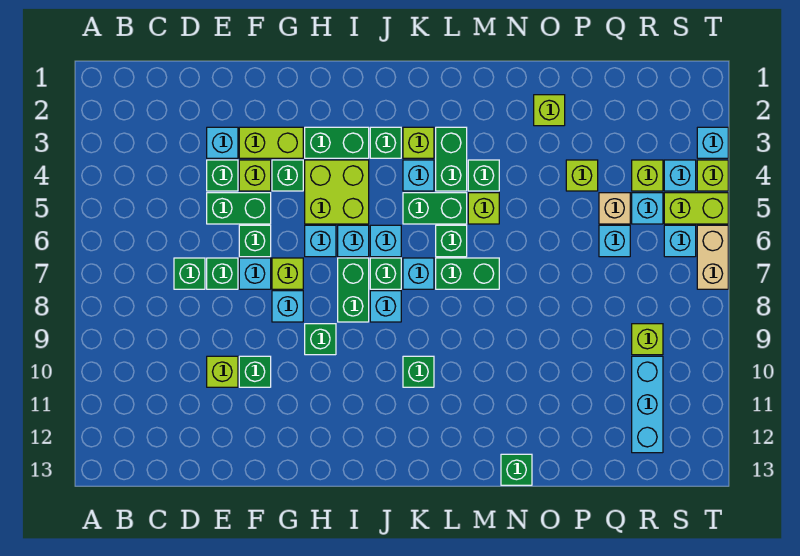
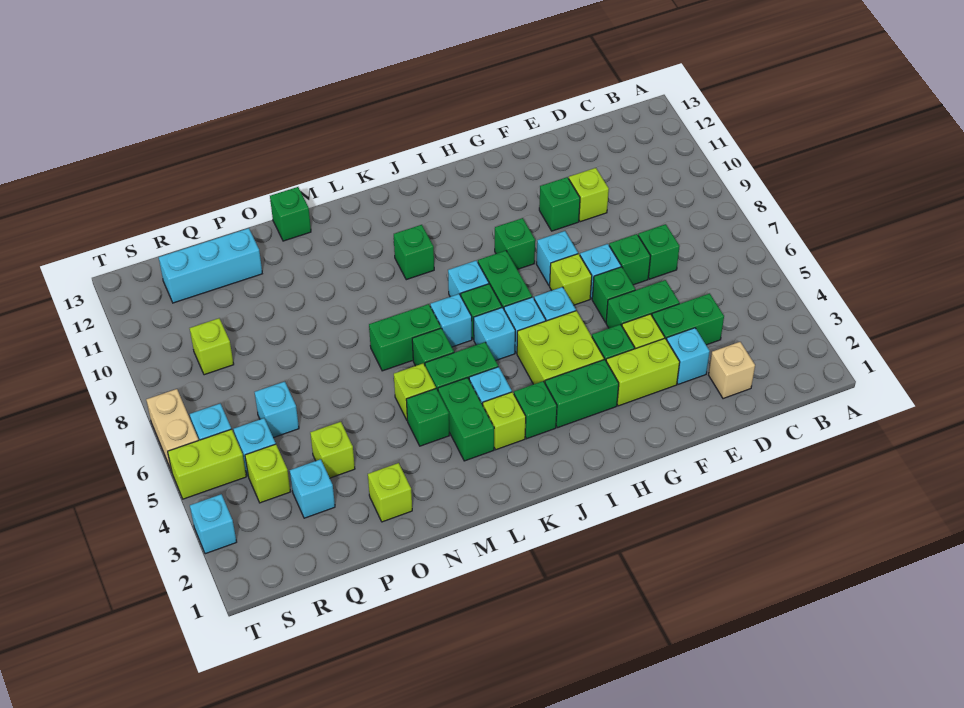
green brick E4 level 1 -> green brick D4:E4 level 1
tan brick Q5 level 1 -> tan brick D2 level 1
cyan brick R10:R12 level 1 -> cyan brick P12:R12 level 1
cyan brick S4 level 1 -> cyan brick Q3 level 1
lime brick T4 level 1 -> none

